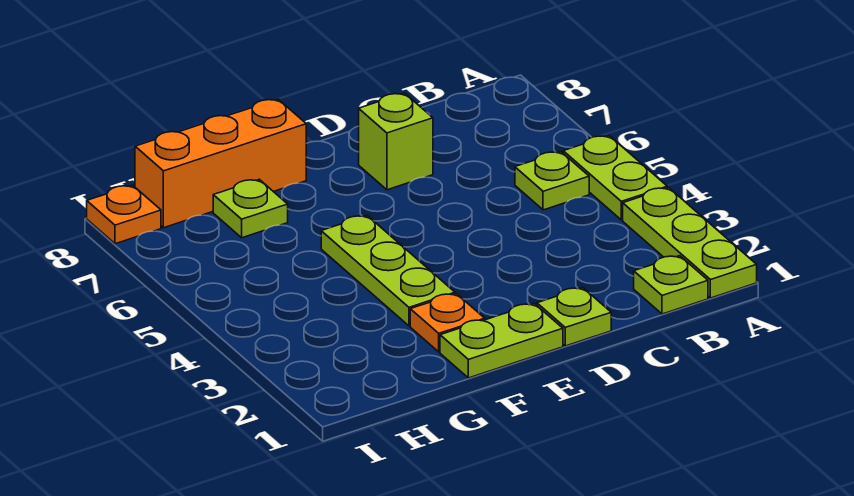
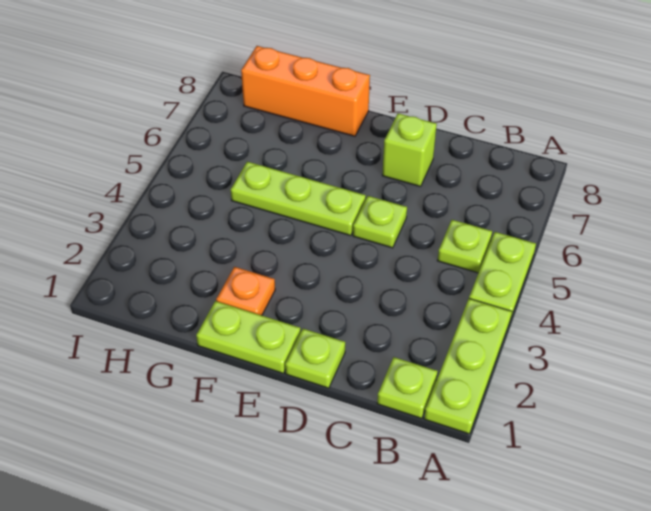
lime plate F3:F5 level 1 -> lime plate E5:G5 level 1
lime plate G7 level 1 -> lime plate D5 level 1
orange plate I8 level 1 -> none

